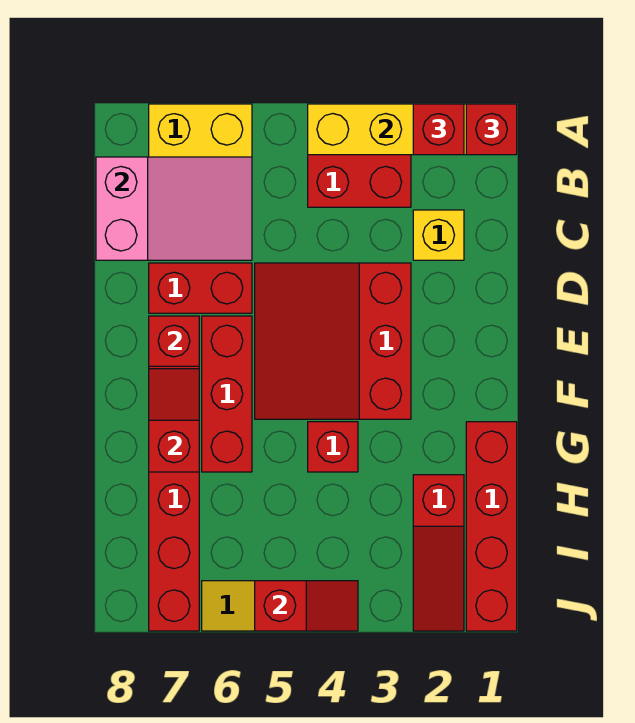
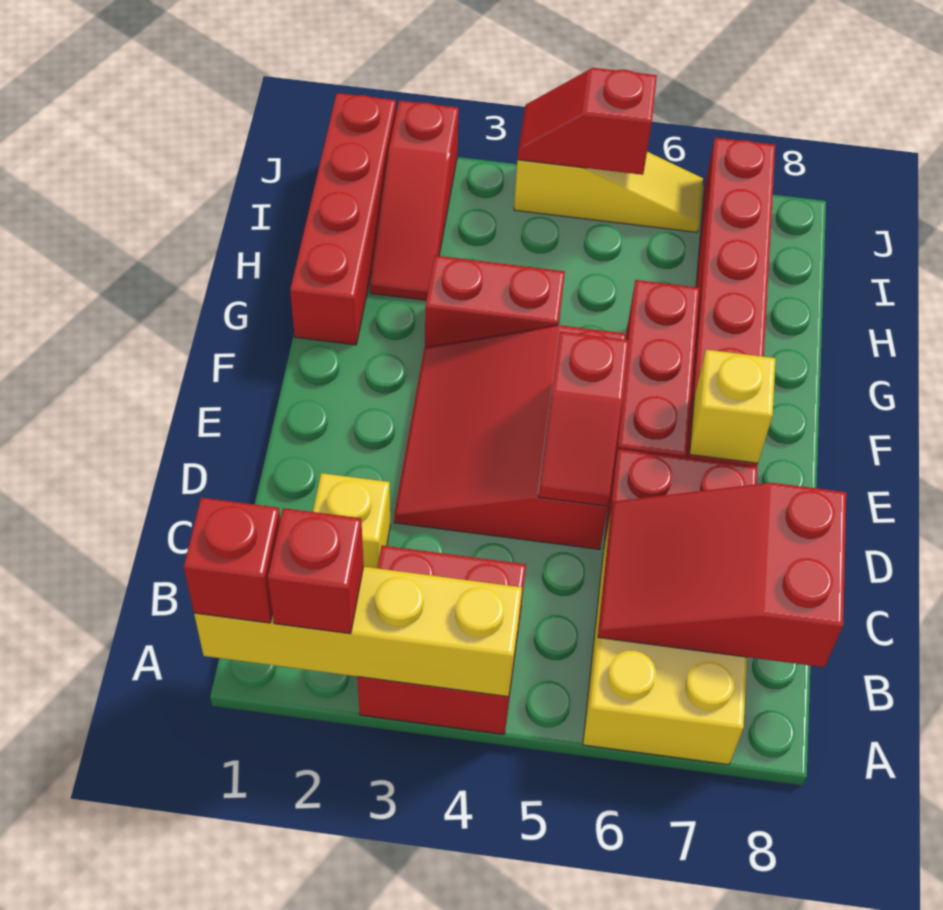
pink slope B6:C8 level 2 top 8 -> red slope B6:C8 level 2 top 8
red slope D3:F5 level 1 top 3 -> red slope D3:F5 level 1 top 5
red brick E7 level 2 -> yellow brick E7 level 2
red slope F7:G7 level 2 top G -> red slope D5:E5 level 2 top E
red brick G4 level 1 -> red brick G3:G4 level 1
red slope H2:J2 level 1 top H -> red slope H2:J2 level 1 top J

